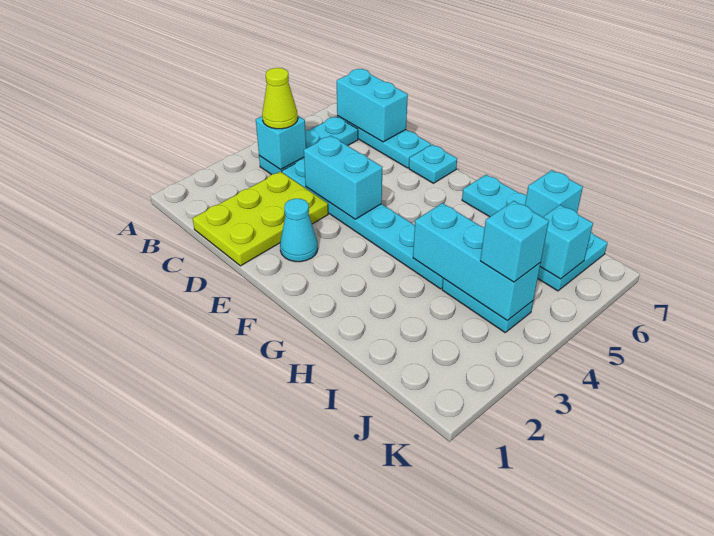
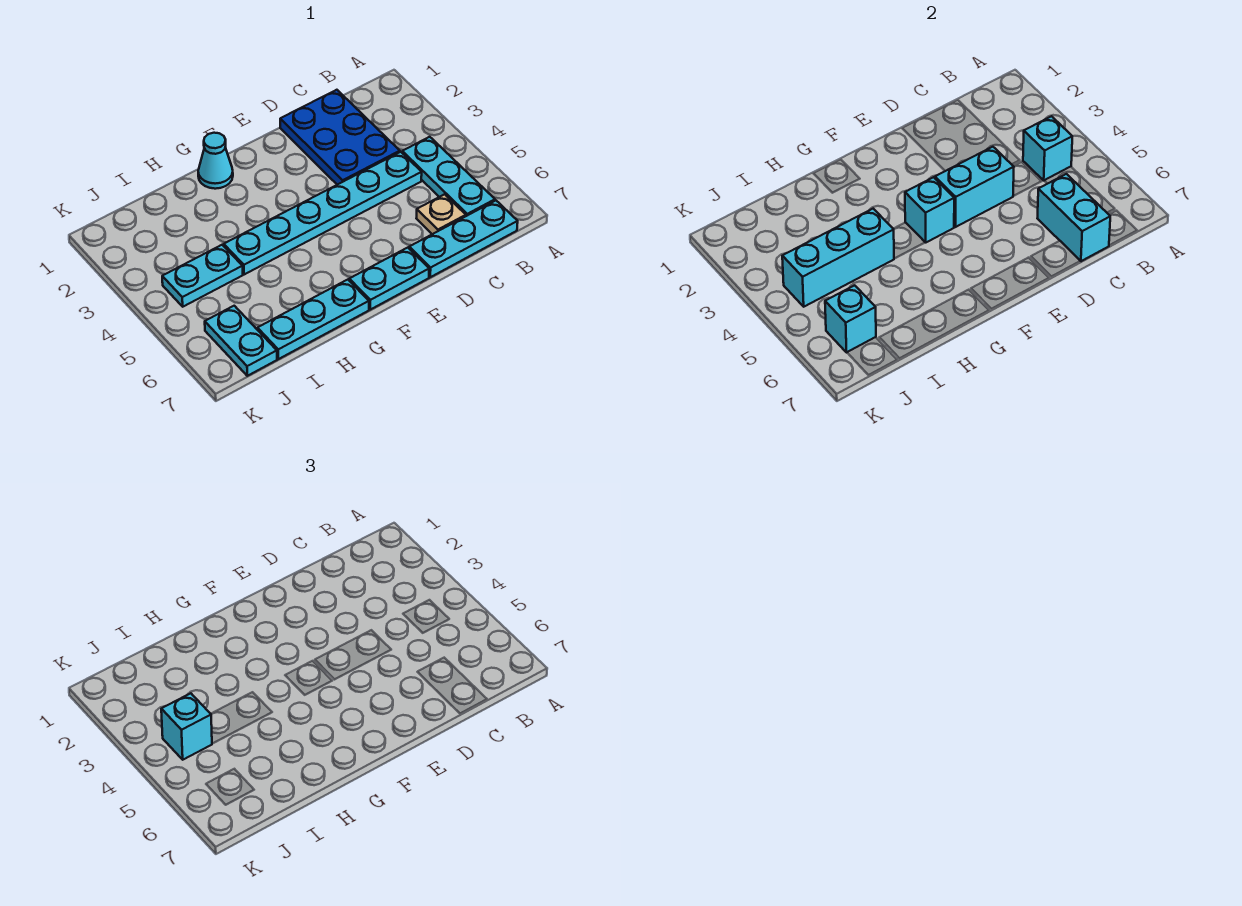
lime cone B4 level 3 -> none
cyan brick B7:C7 level 2 -> cyan brick C6:C7 level 2
lime plate C1:D3 level 1 -> blue plate C1:D3 level 1
none -> tan plate C6 level 1
cyan cone E2 level 1 -> cyan cone G1 level 1
cyan plate E7 level 1 -> cyan plate E7:F7 level 1
cyan brick I7 level 2 -> cyan brick F4 level 2

